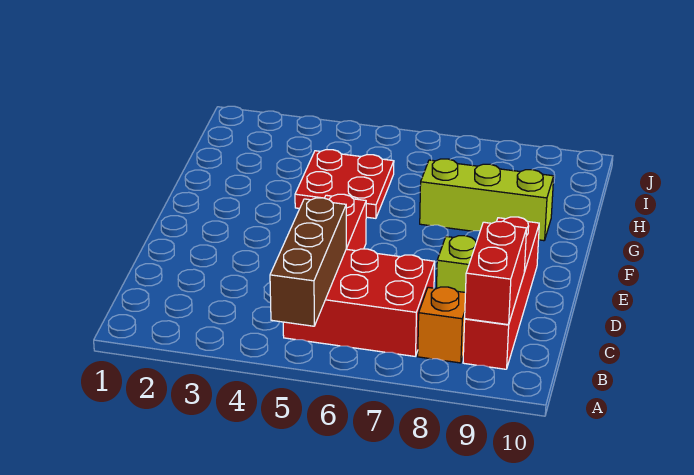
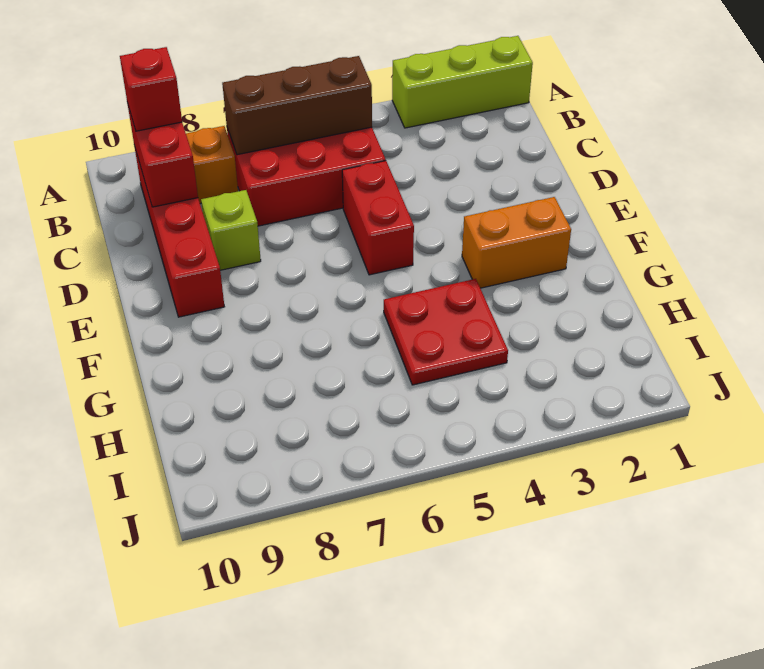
brown brick A5:C5 level 2 -> brown brick B5:B7 level 2
none -> red brick B9 level 3
none -> orange brick F2:F3 level 1
lime brick G7:G9 level 1 -> lime brick A1:A3 level 1

